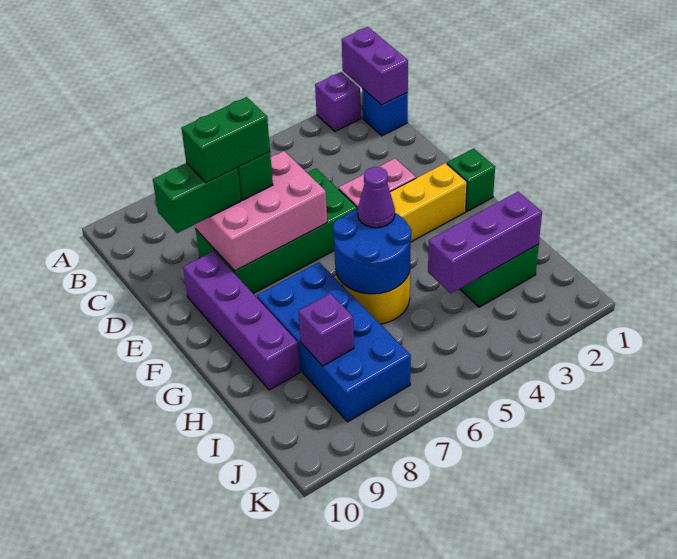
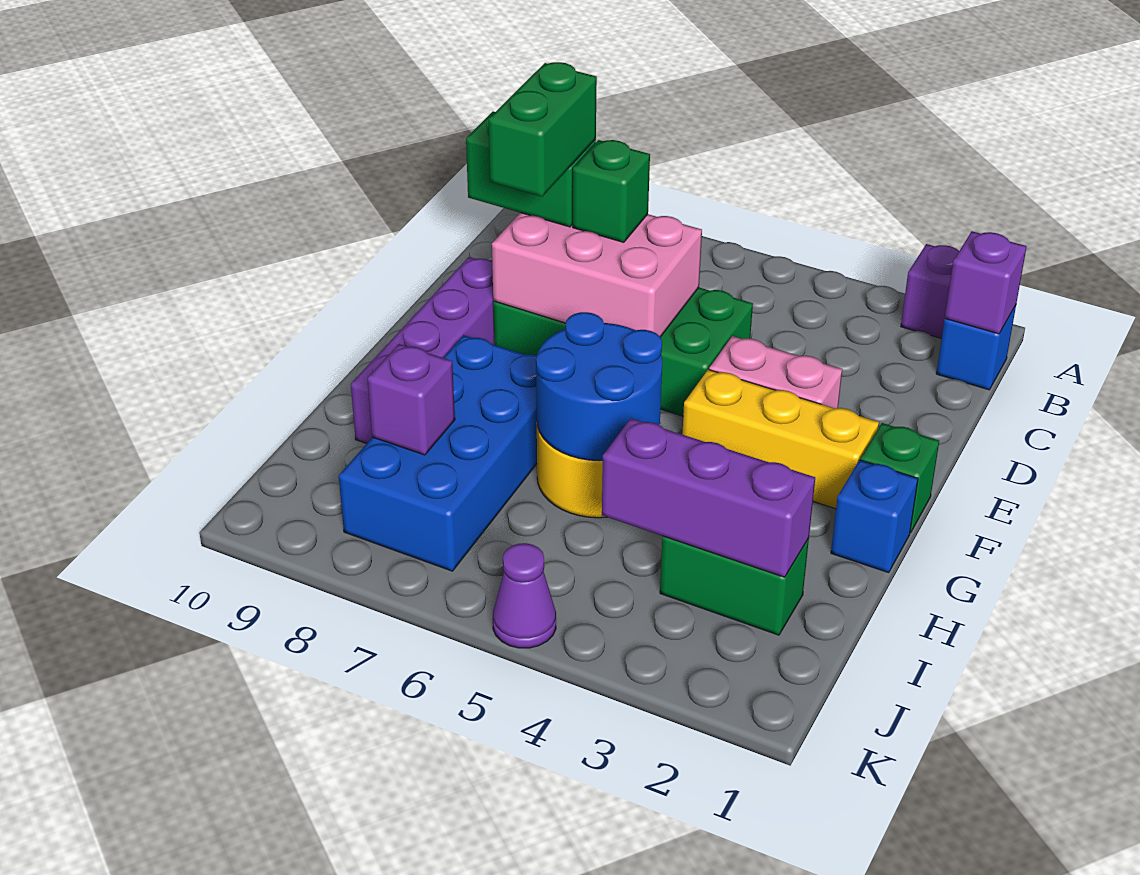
purple brick A1:B1 level 2 -> purple brick B1 level 2
green brick D7:D8 level 4 -> green brick D8:E8 level 4
none -> blue brick G1 level 1
purple cone G5 level 3 -> purple cone K5 level 1

